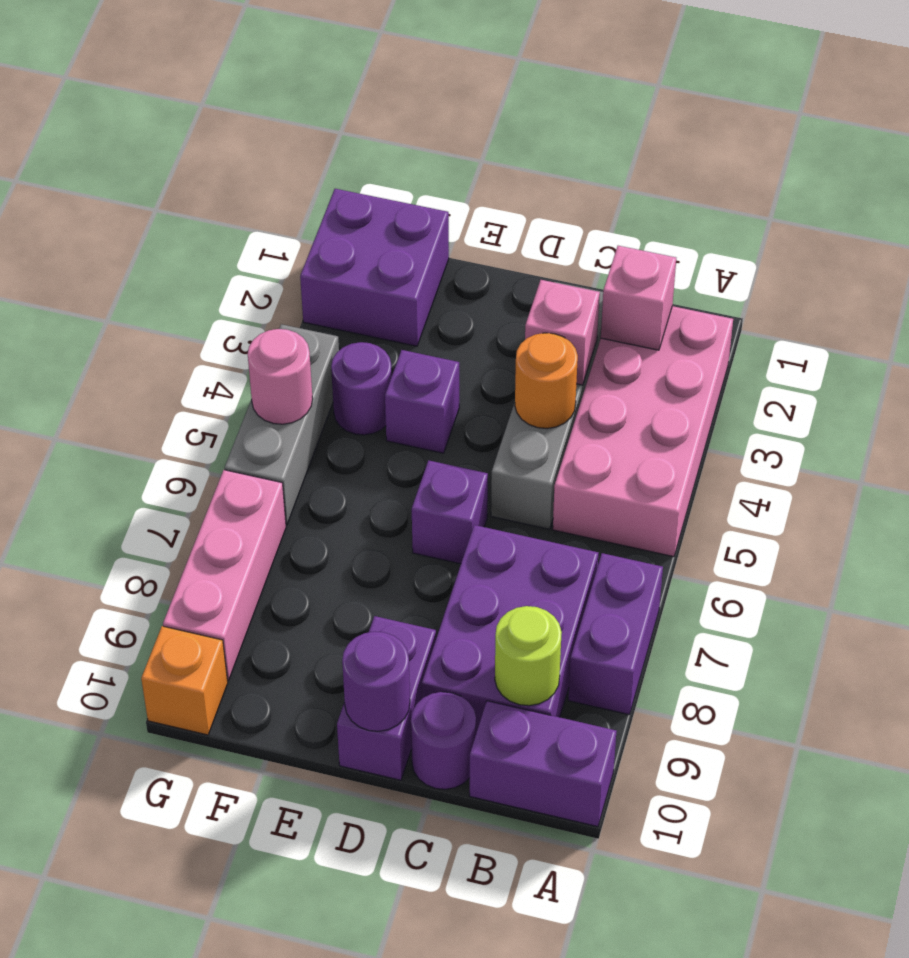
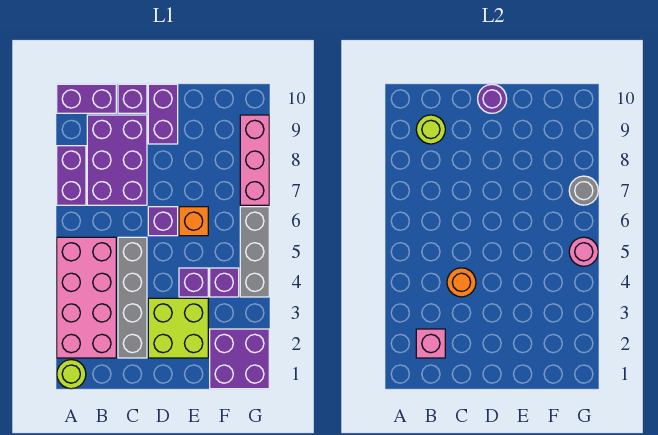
none -> lime round brick A1 level 1
pink brick C3 level 2 -> none
purple round brick C10 level 1 -> purple brick C10 level 1
none -> lime brick D2:E3 level 1
purple round brick F4 level 1 -> purple brick F4 level 1
none -> grey round brick G7 level 2
orange brick G10 level 1 -> orange brick E6 level 1

